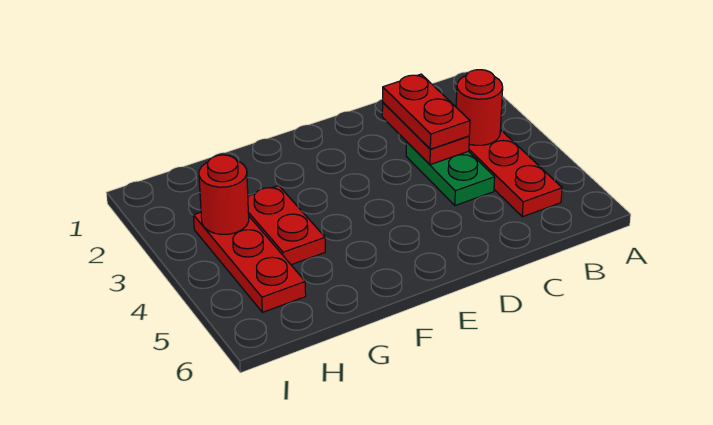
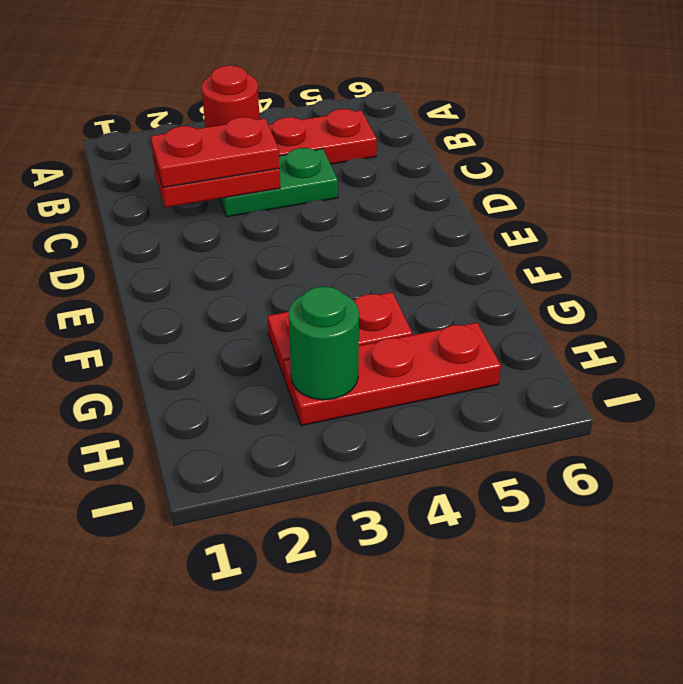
red round brick H3 level 2 -> green round brick H3 level 2

